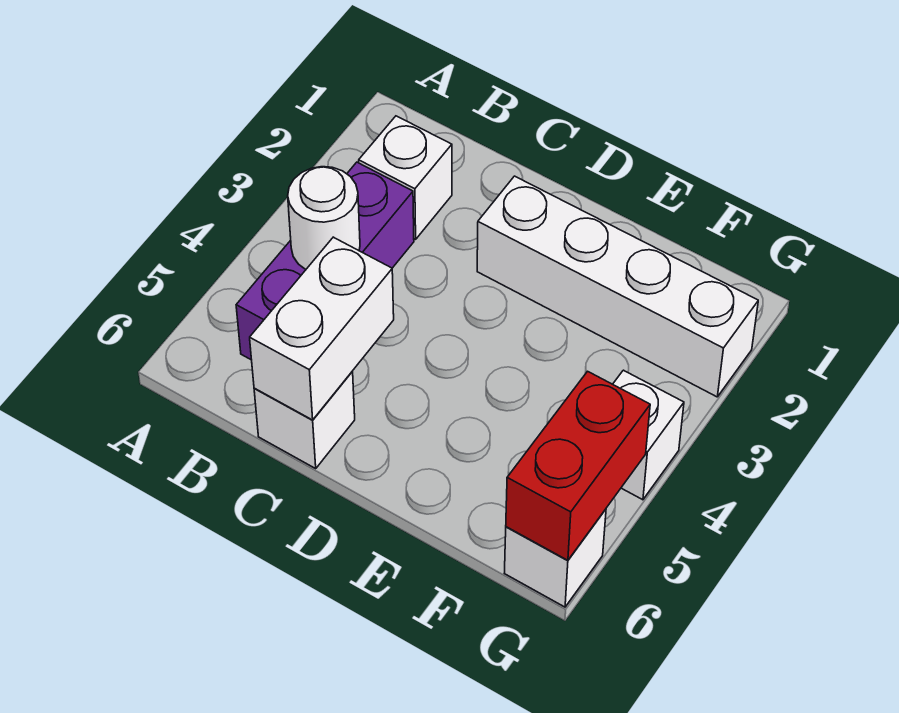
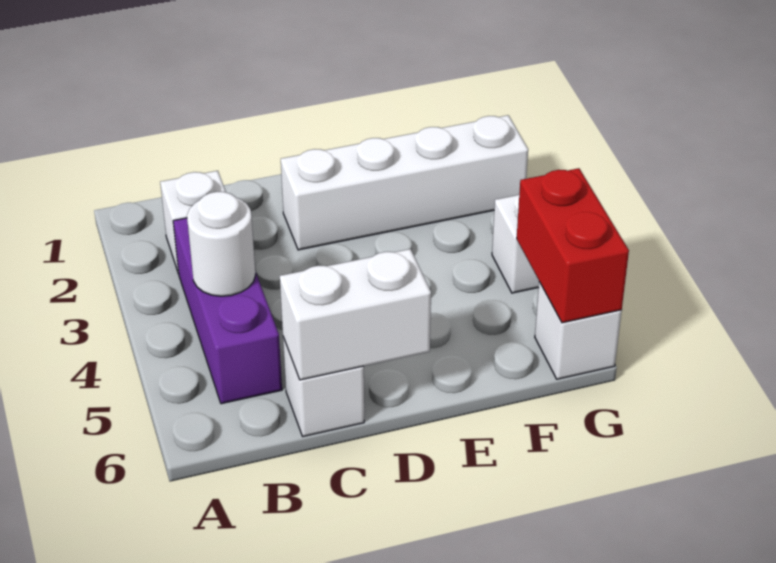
white brick C5:C6 level 2 -> white brick C6:D6 level 2

